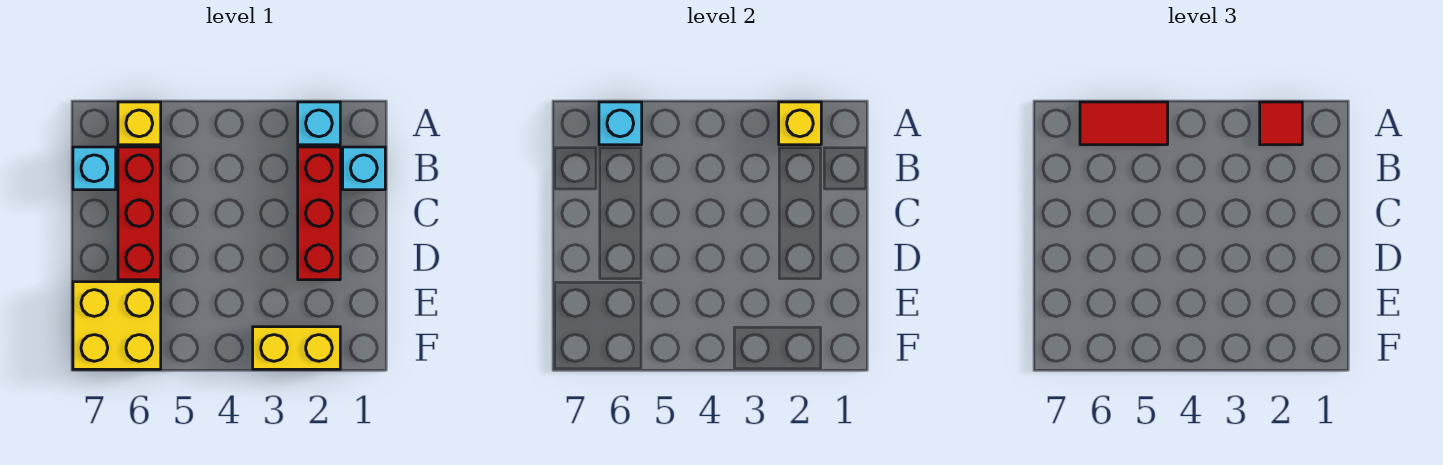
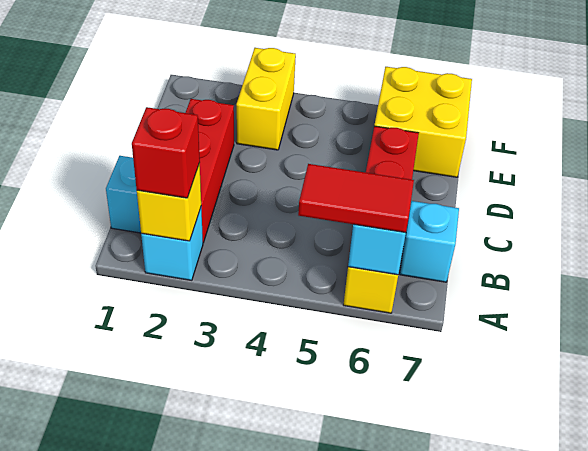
red tile A2 level 3 -> red brick A2 level 3
yellow brick F2:F3 level 1 -> yellow brick E3:F3 level 1

